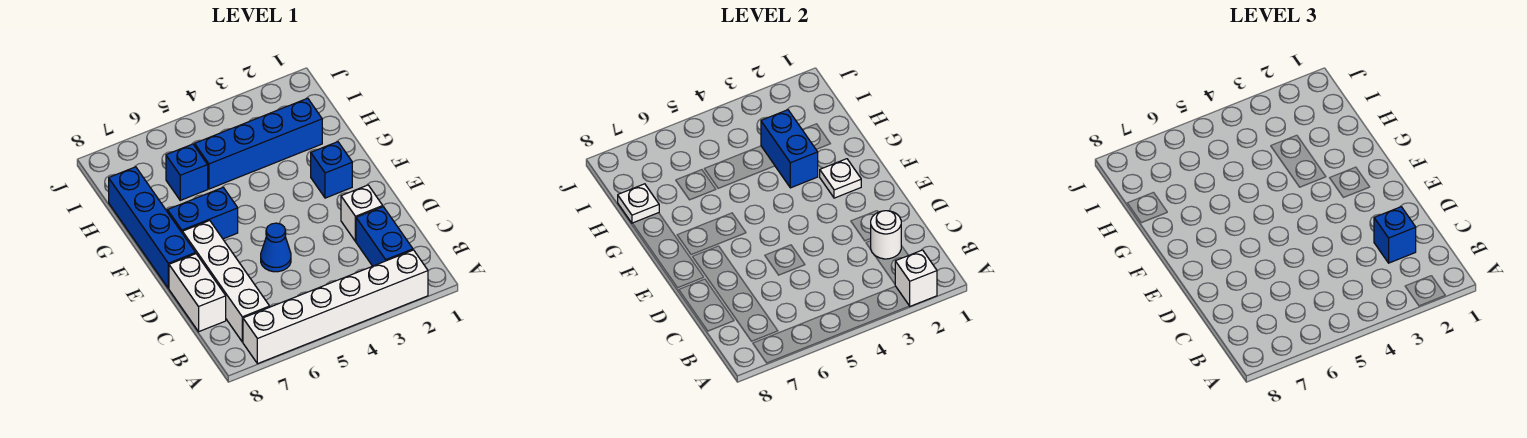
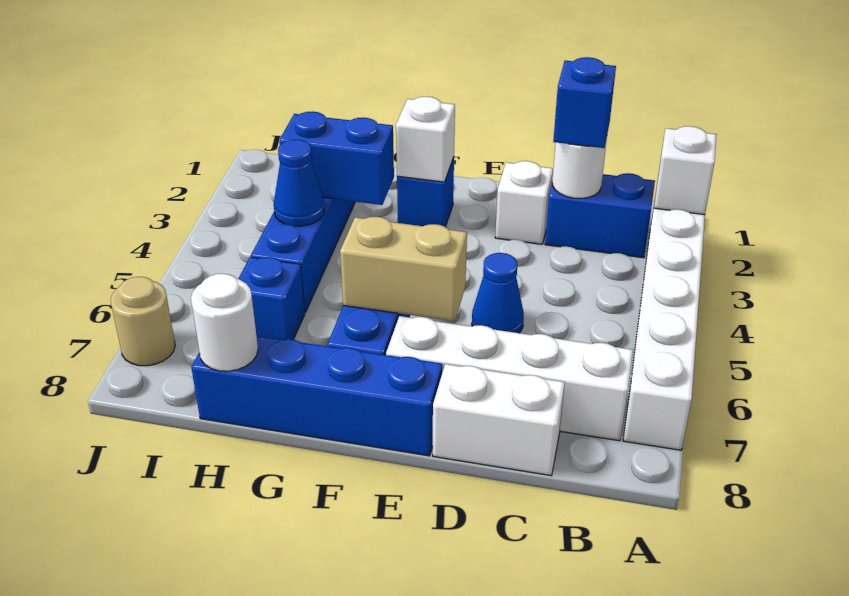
none -> tan brick E6:F6 level 2
white plate F2 level 2 -> white brick F2 level 2
none -> blue cone H4 level 2
white plate H8 level 2 -> white round brick H8 level 2
none -> tan round brick J7 level 1

